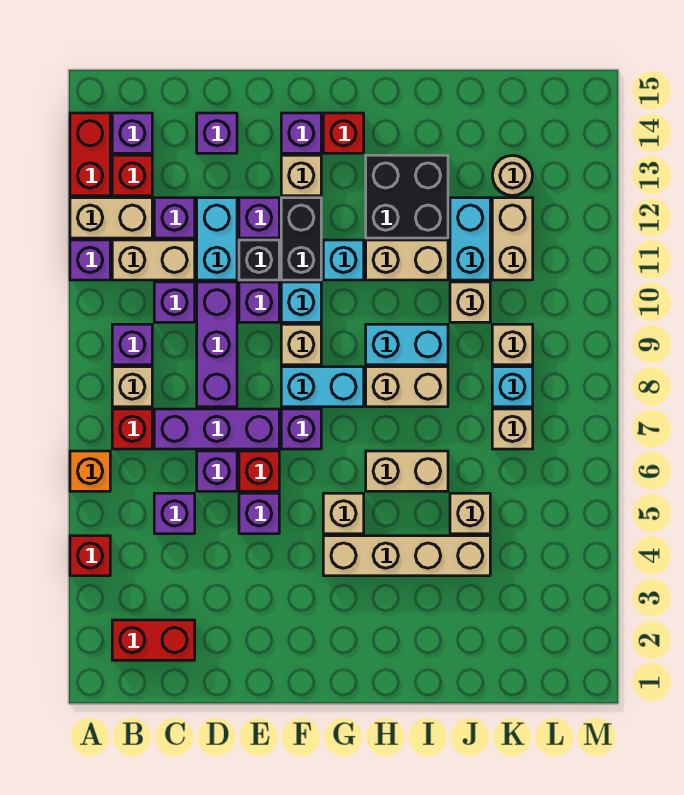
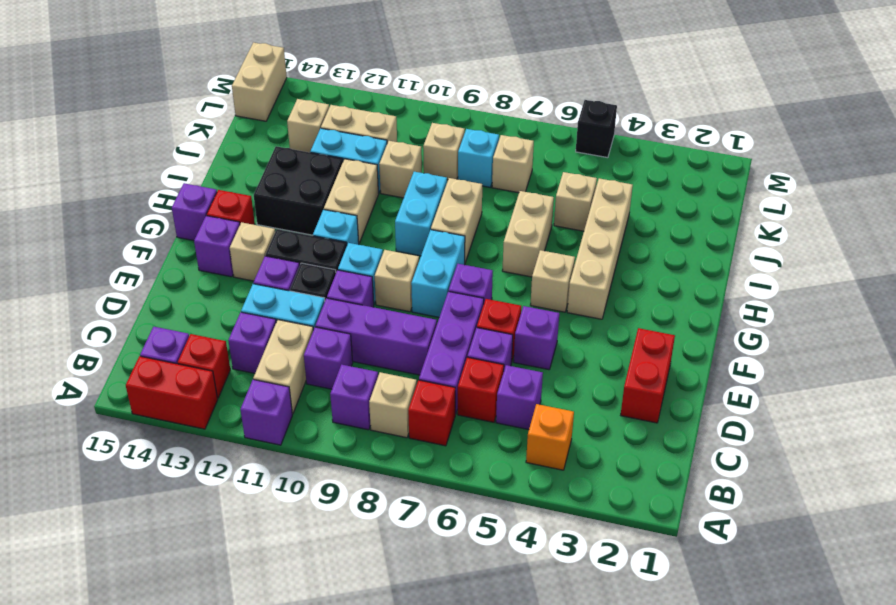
red brick A4 level 1 -> red brick C6 level 1
orange brick A6 level 1 -> orange brick B4 level 1
tan brick A12:B12 level 1 -> tan brick L15:M15 level 1
red brick B2:C2 level 1 -> red brick D2:E2 level 1
purple brick D14 level 1 -> purple brick G15 level 1
tan round brick K13 level 1 -> tan brick K13 level 1
none -> black brick M5 level 1

